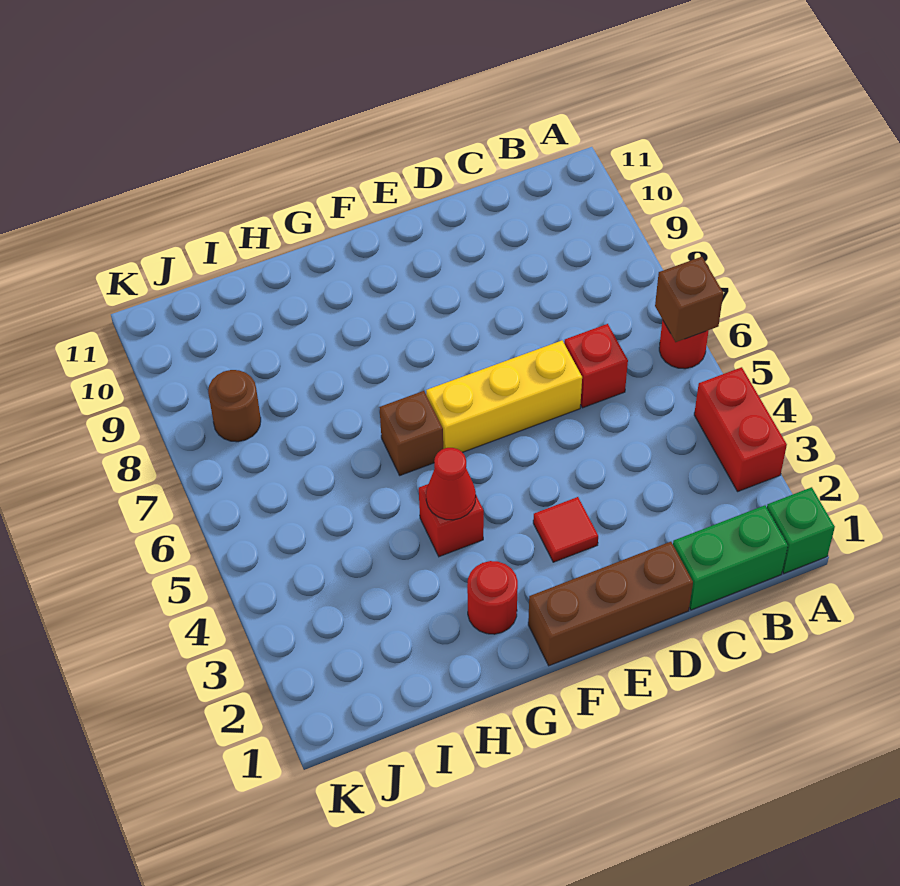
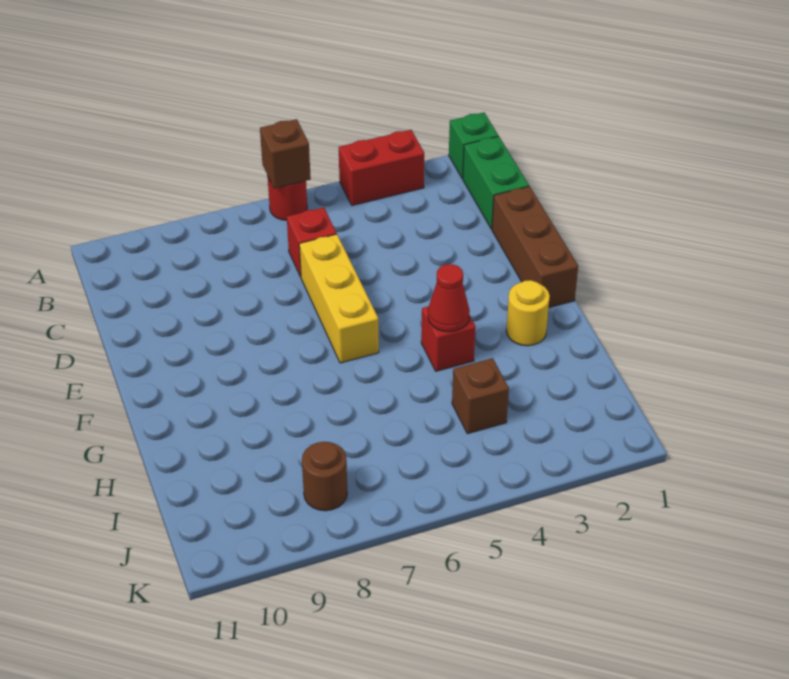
red tile E3 level 1 -> none
red round brick G2 level 1 -> yellow round brick G2 level 1
brown brick G6 level 1 -> brown brick I4 level 1

